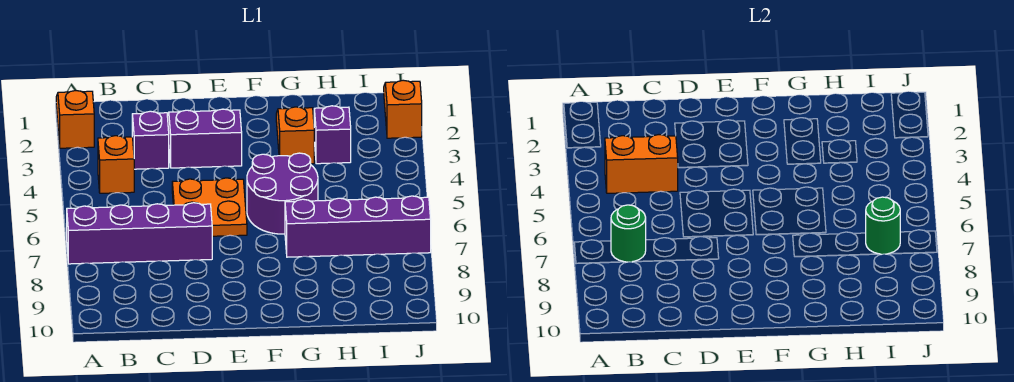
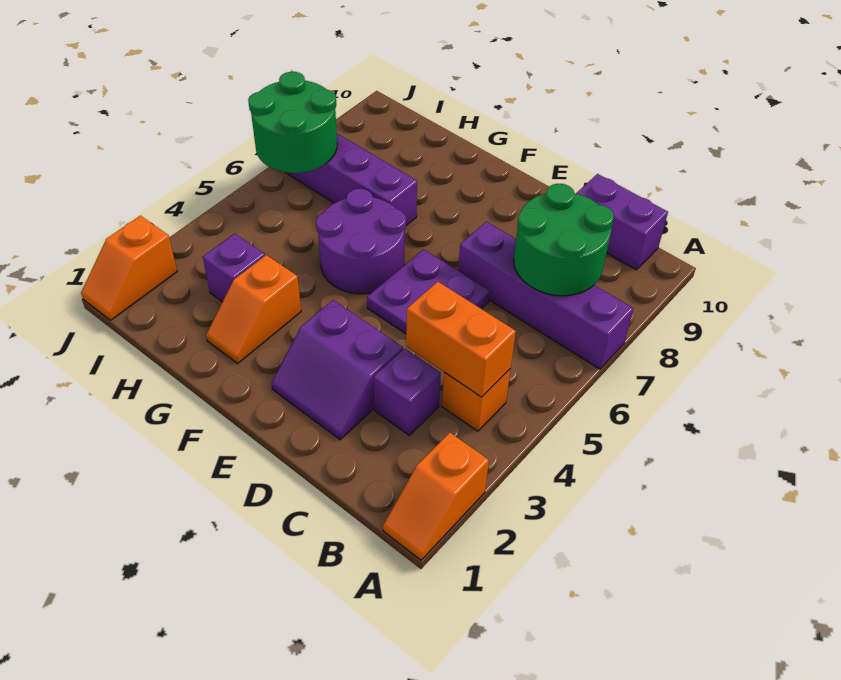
green round brick B7 level 2 -> green round brick B7:C8 level 2
none -> purple brick B10:C10 level 1
orange plate D5:E6 level 1 -> purple plate D5:E6 level 1
green round brick I7 level 2 -> green round brick I6:J7 level 2

